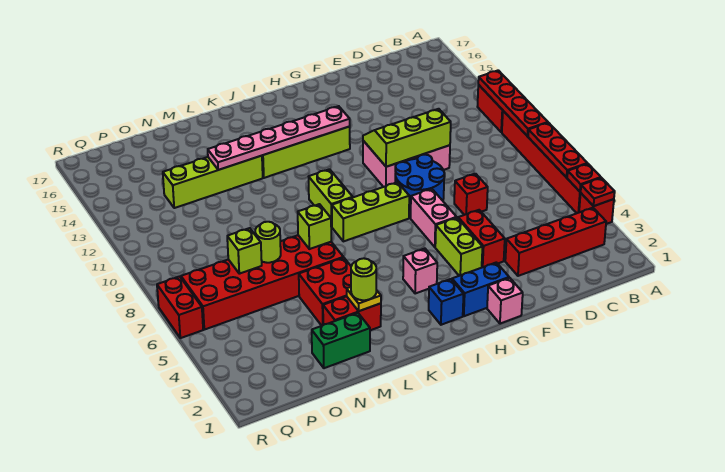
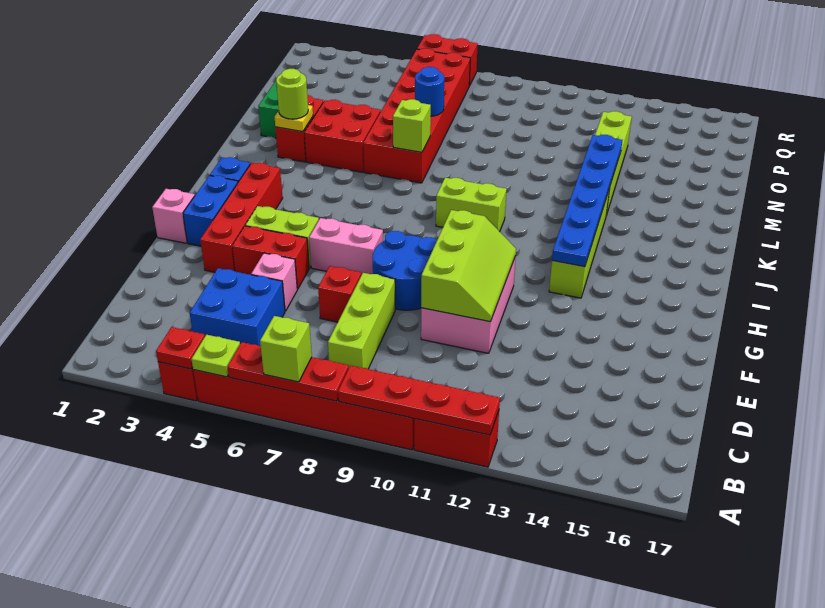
red plate A5 level 2 -> lime plate A5 level 2
red brick B3:E3 level 1 -> red brick F3:I3 level 1
none -> blue brick C4:D5 level 1
lime brick H8:J8 level 1 -> lime brick C8:E8 level 1
pink plate H13:M13 level 2 -> blue plate H13:M13 level 2
pink brick I4 level 1 -> pink brick E5 level 1
lime round brick N7 level 2 -> blue round brick N7 level 2
lime brick O7 level 2 -> lime brick A7 level 3

